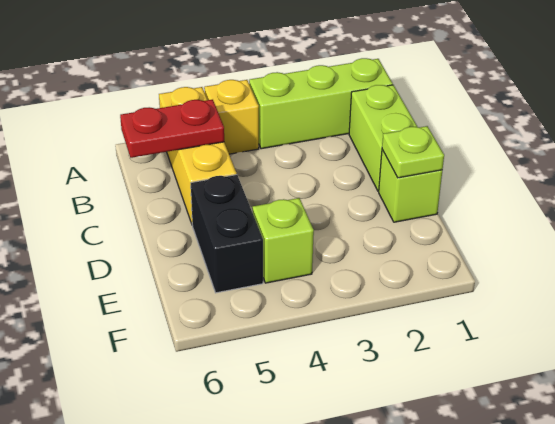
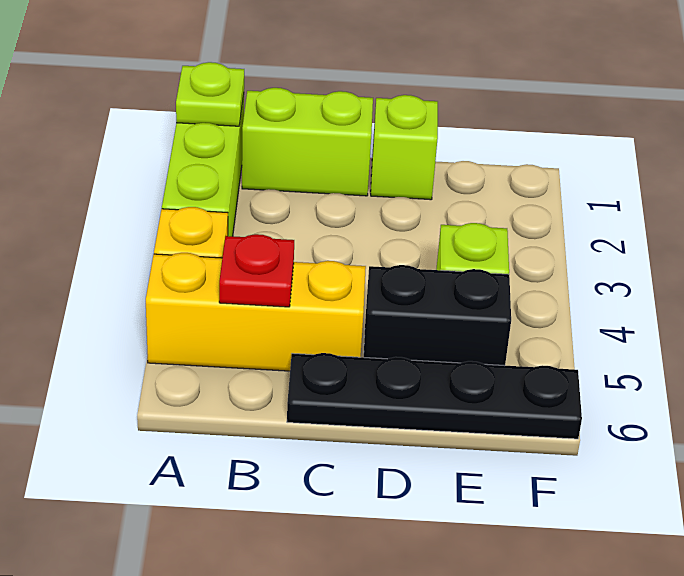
red plate B5:B6 level 2 -> red plate B5 level 2
none -> black plate C6:F6 level 1
lime plate D1 level 2 -> lime plate A1 level 2

